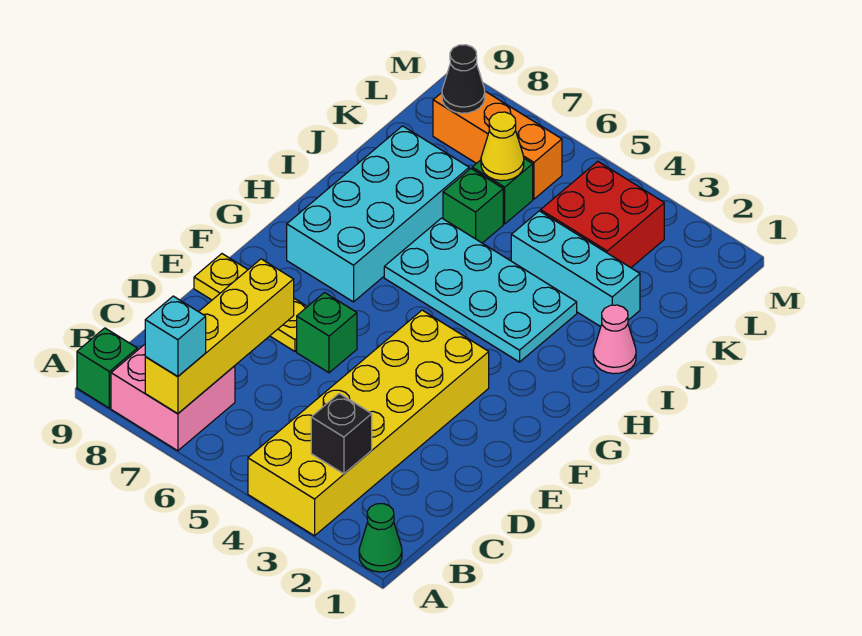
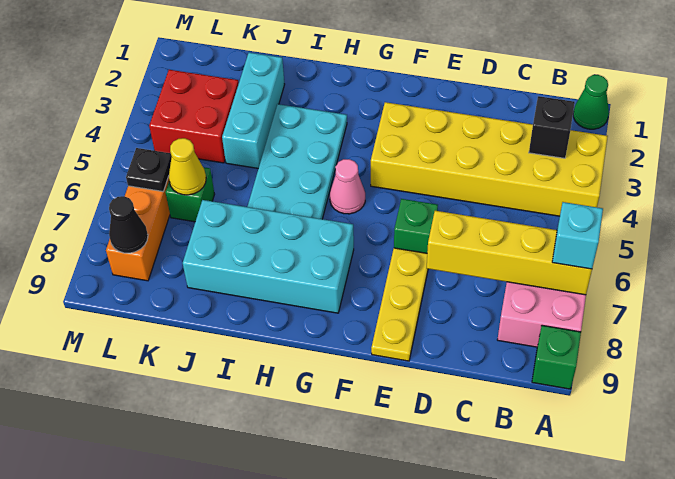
pink cone I1 level 1 -> pink cone G5 level 1
green brick J6 level 1 -> none
none -> black plate L6 level 2

